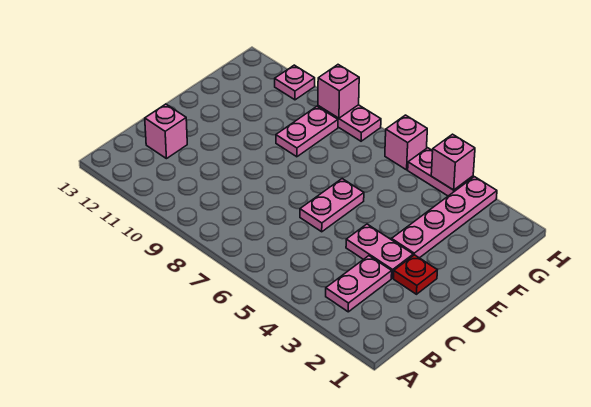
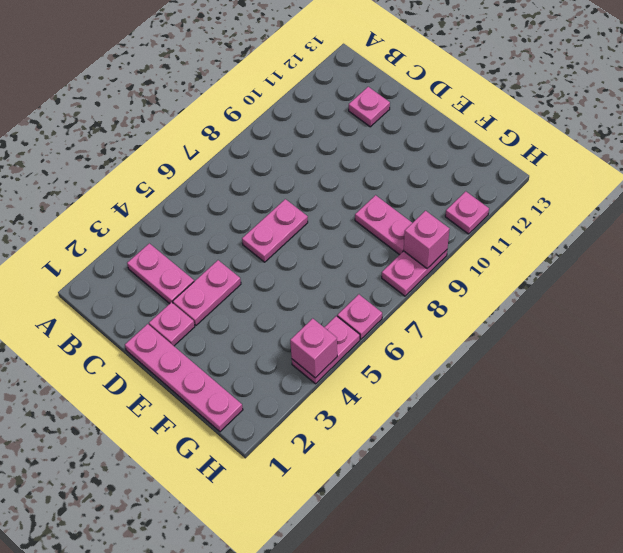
pink brick C12 level 1 -> pink plate C12 level 1
red plate D2 level 1 -> pink plate D2 level 1
pink plate D6:E6 level 1 -> pink plate D6:D7 level 1
pink plate E3:H3 level 1 -> pink plate D1:G1 level 1
pink brick H6 level 1 -> pink plate H6 level 1

